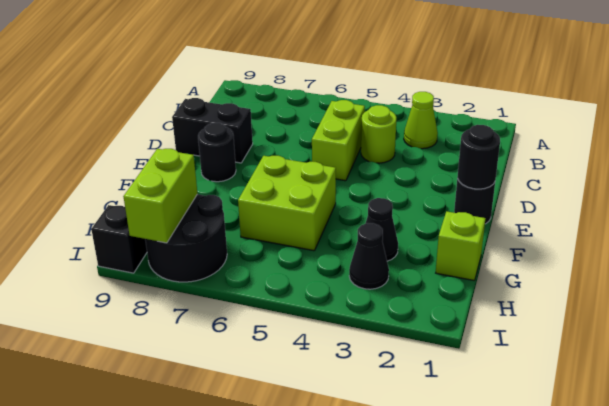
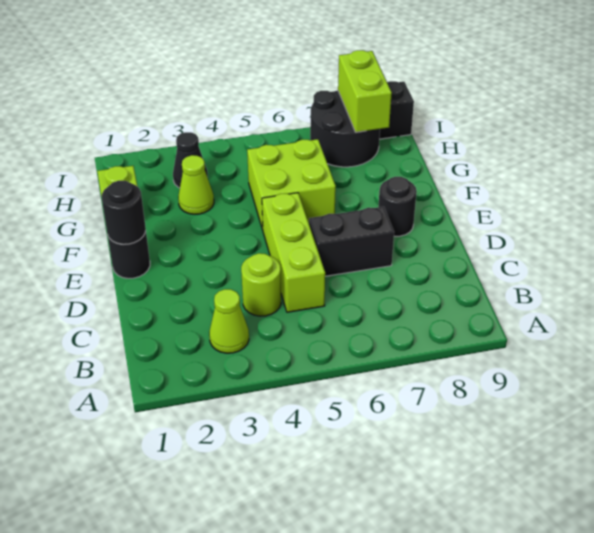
lime brick C5:D5 level 1 -> lime brick C5:E5 level 1
black brick D8:D9 level 1 -> black brick D6:D7 level 1
black cone G3 level 1 -> lime cone G3 level 1

